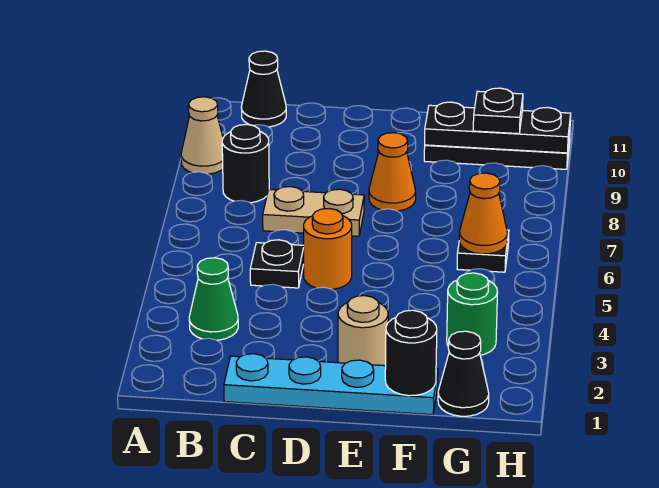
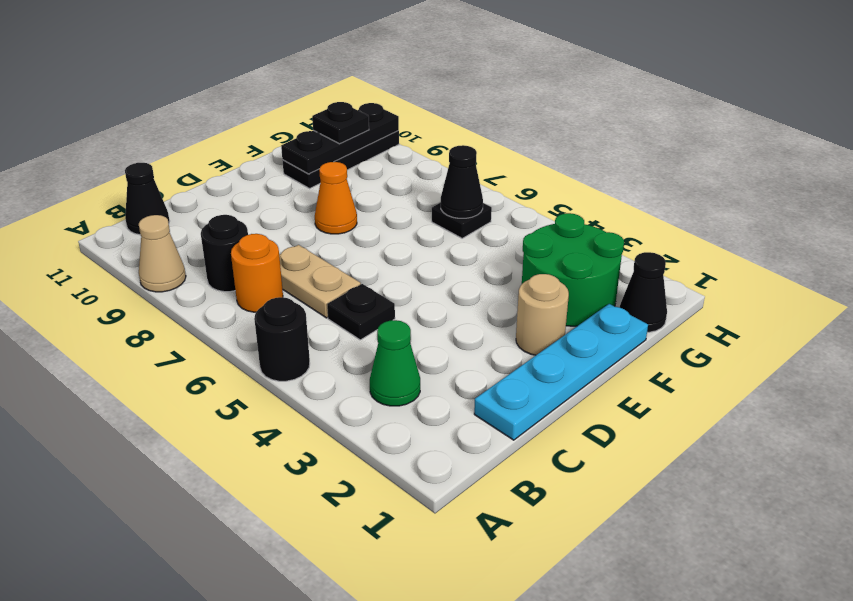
tan plate C7:D7 level 1 -> tan plate C6:C7 level 1
orange round brick D5 level 1 -> orange round brick B7 level 1
black round brick F1 level 2 -> black round brick A5 level 1
green round brick G3 level 1 -> green round brick F2:G3 level 1
orange cone G6 level 2 -> black cone G6 level 2

